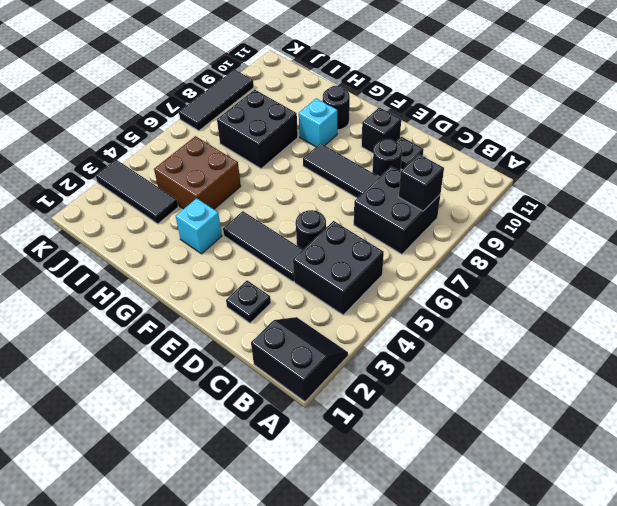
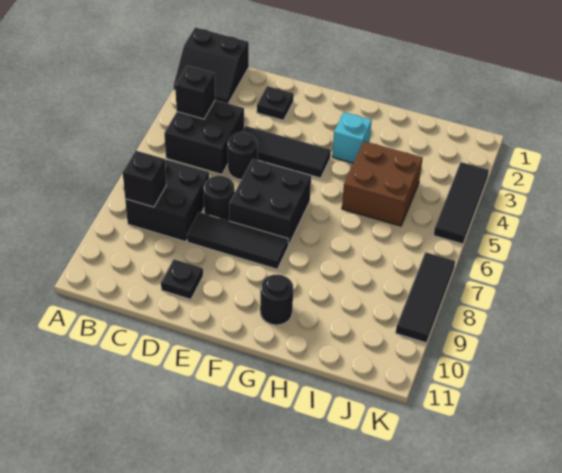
black round brick D9 level 1 -> black round brick D7 level 1
black brick E10 level 1 -> black brick B4 level 2
cyan brick G9 level 1 -> none
black brick H7:I8 level 1 -> black brick E6:F7 level 1
black tile I3:K3 level 1 -> black tile K3:K5 level 1

